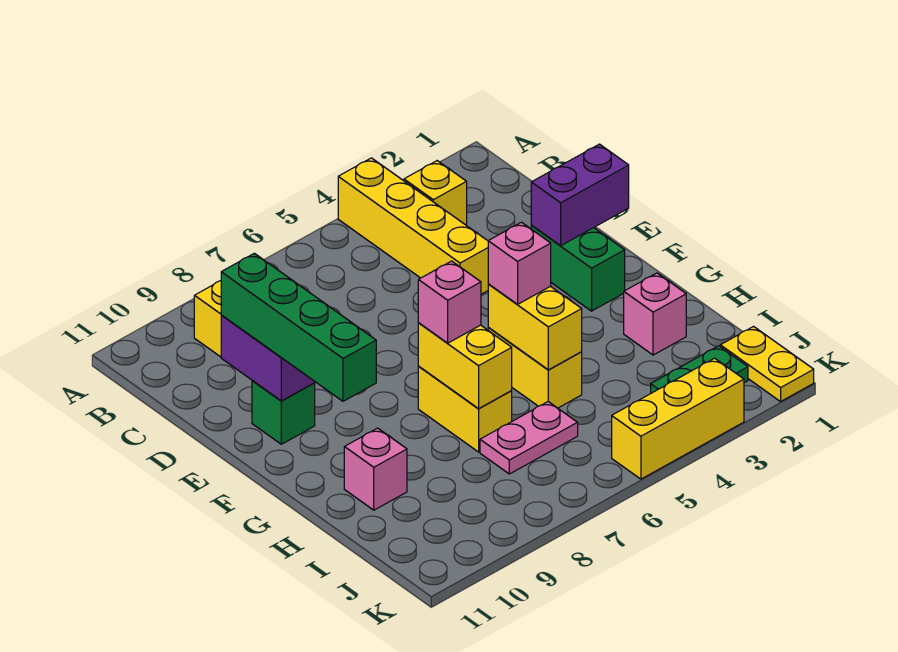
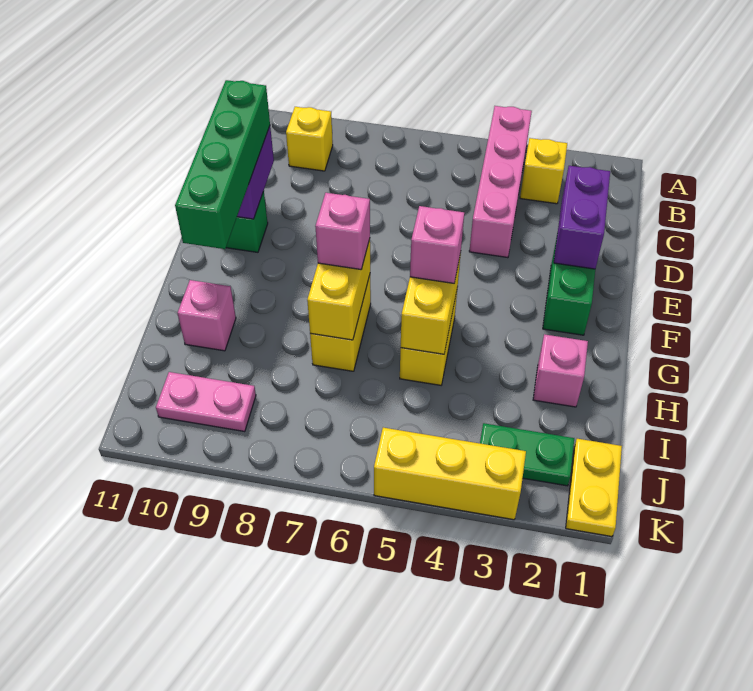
yellow brick A4:D4 level 1 -> pink brick A4:D4 level 1
purple brick E1:E2 level 2 -> purple brick D2:E2 level 2
pink plate I6:I7 level 1 -> pink plate J9:J10 level 1

